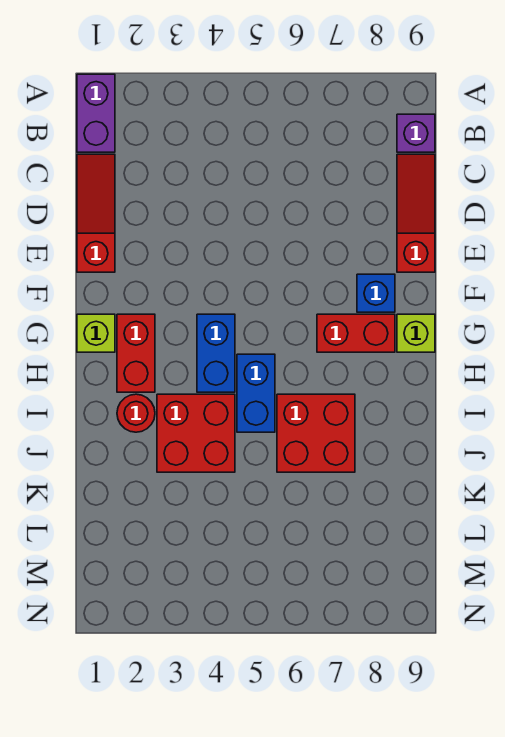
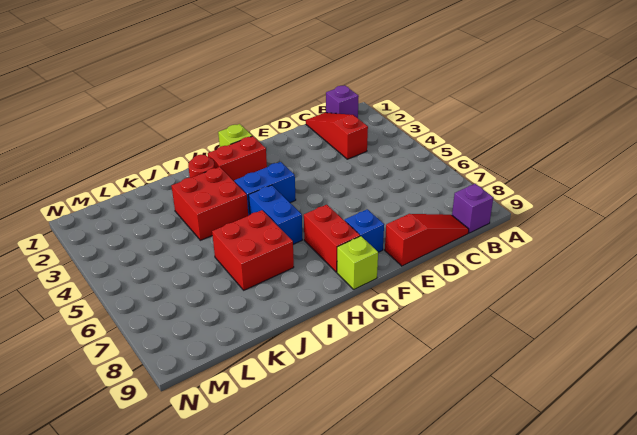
purple brick A1:B1 level 1 -> purple brick B1 level 1
red slope C1:E1 level 1 top E -> red slope C1:C3 level 1 top 3
blue brick H5:I5 level 1 -> blue brick H5:H6 level 1

